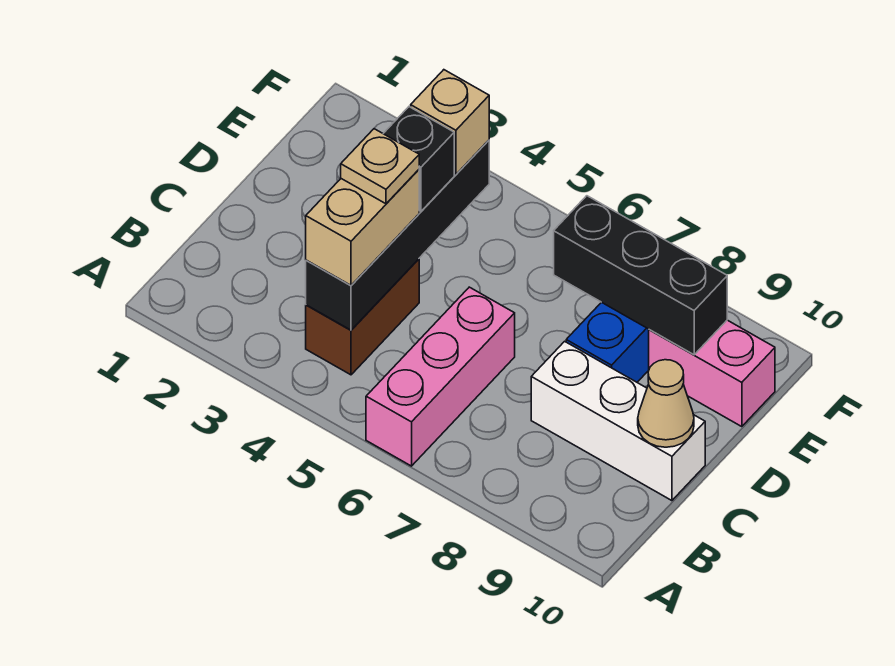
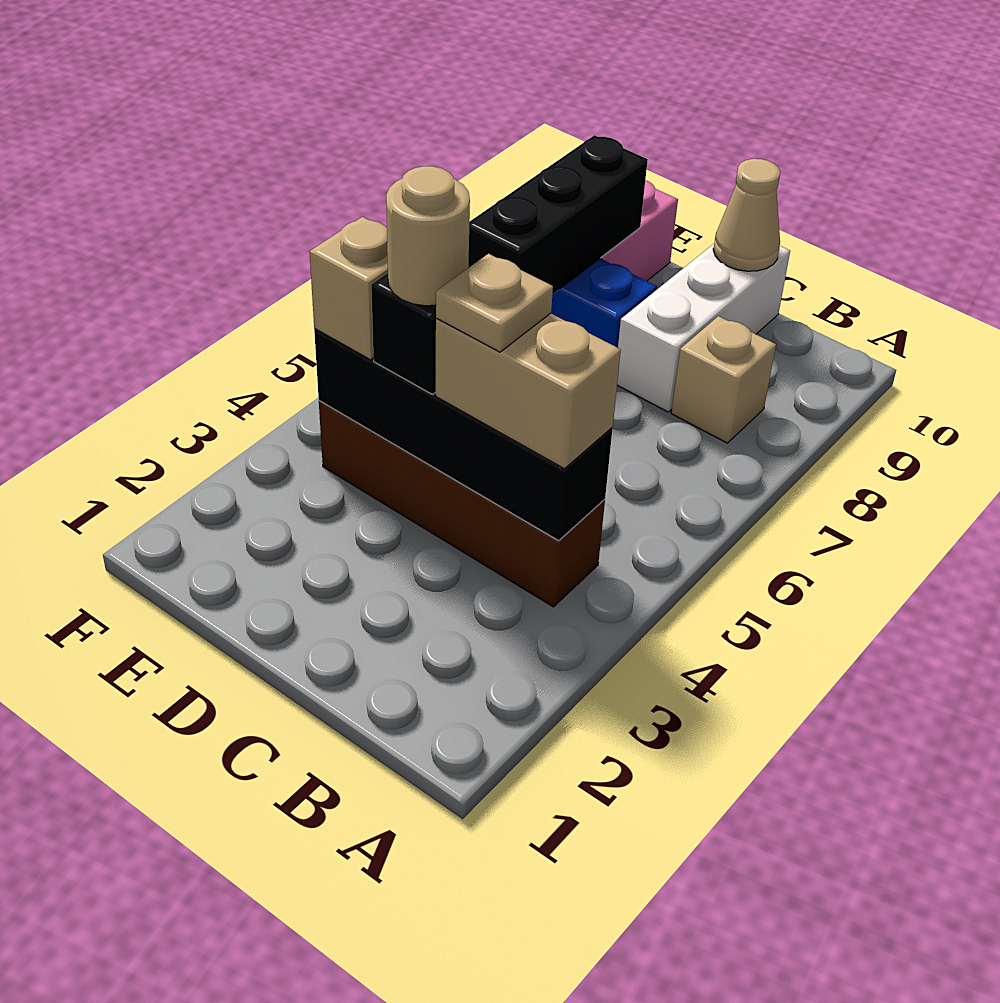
pink brick A6:C6 level 1 -> none
brown brick B4:C4 level 1 -> brown brick B4:E4 level 1
none -> tan brick B8 level 1
none -> tan round brick D4 level 4

